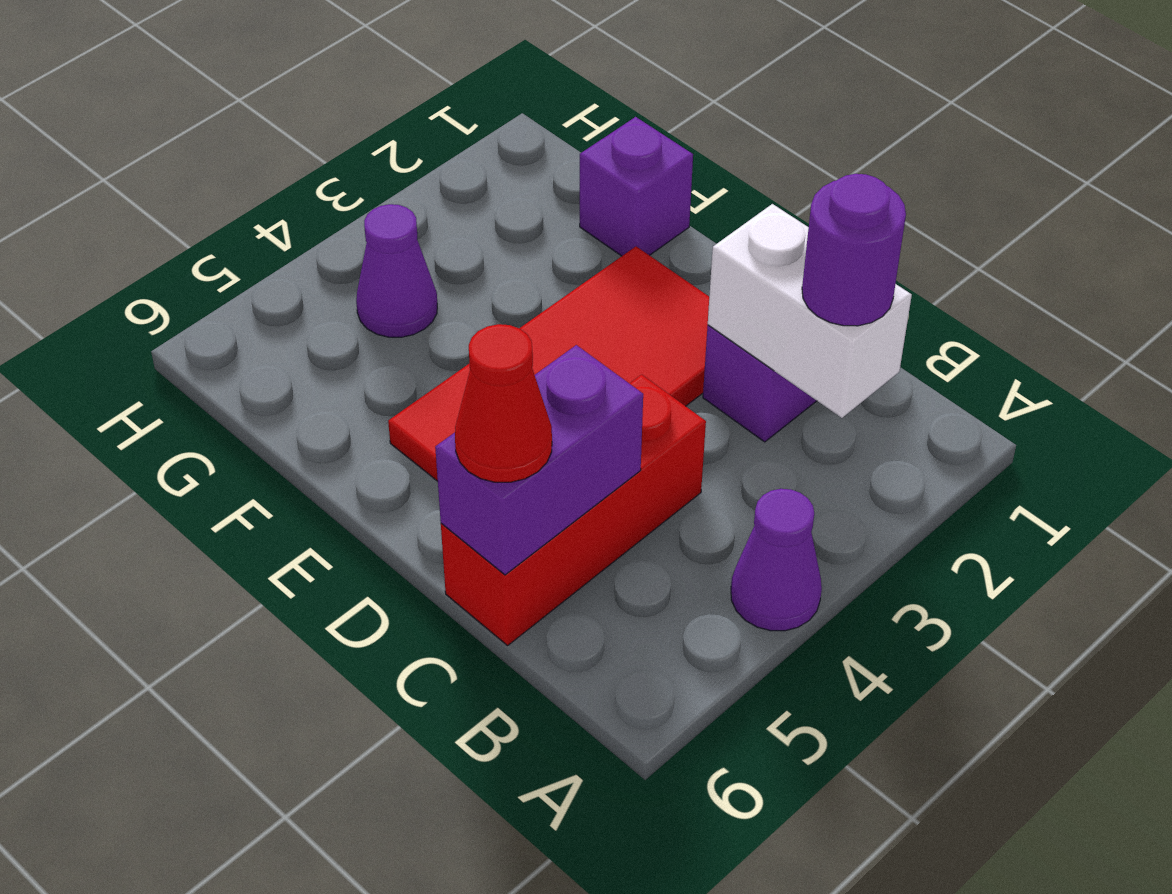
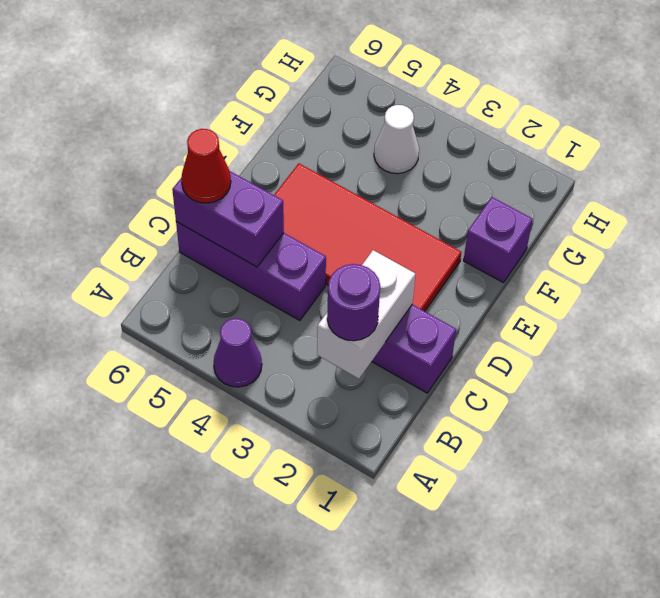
red brick C4:C6 level 1 -> purple brick C4:C6 level 1
purple cone G4 level 1 -> white cone G4 level 1

